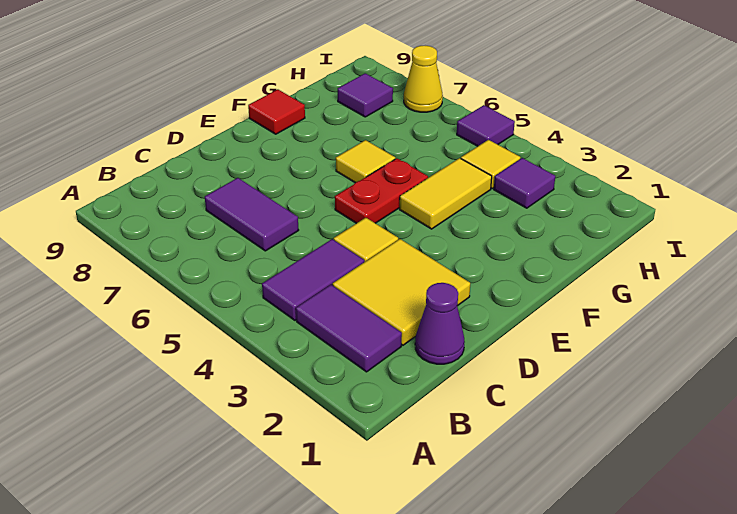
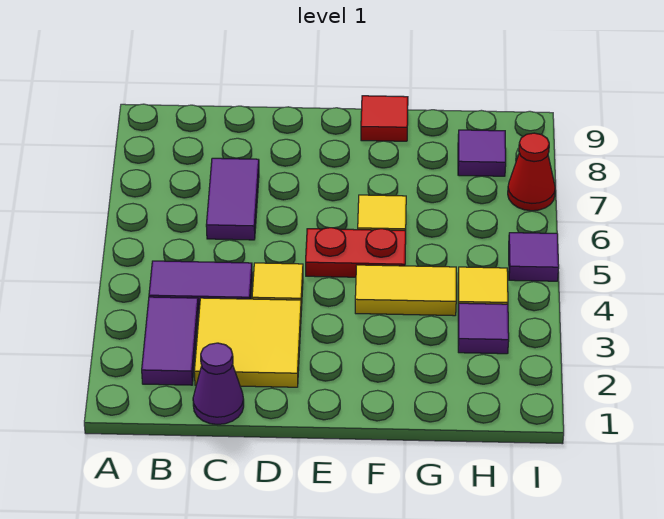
yellow cone I7 level 1 -> red cone I7 level 1

